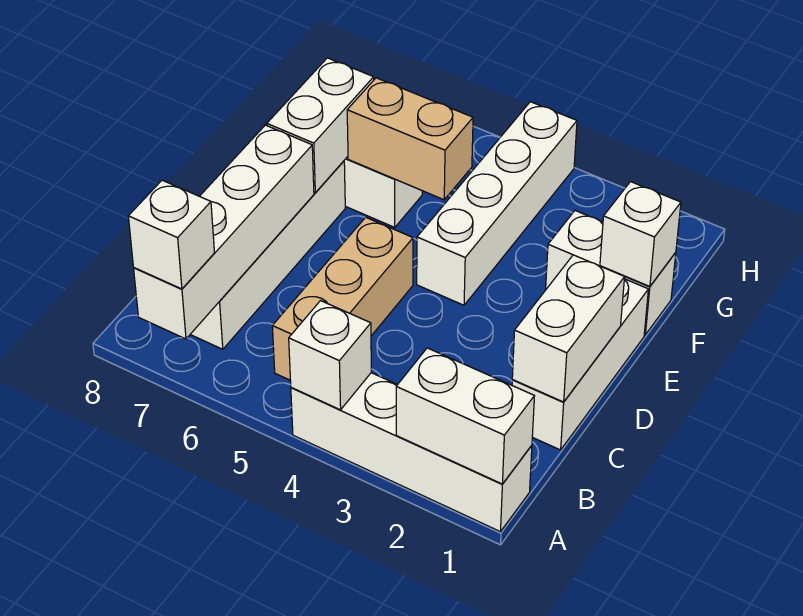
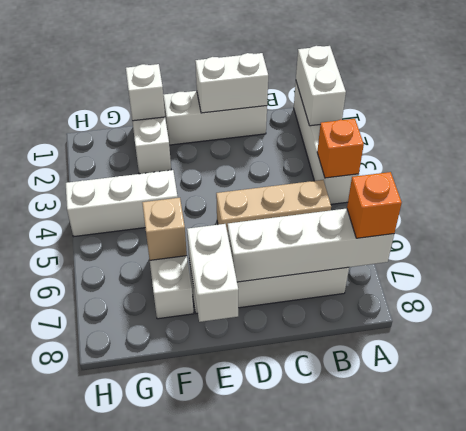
white brick A4 level 2 -> orange brick A4 level 2
white brick A7 level 3 -> orange brick A7 level 3
white brick E4:H4 level 1 -> white brick F4:H4 level 1
white brick E7:F7 level 2 -> white brick E7:E8 level 2
tan brick F5:F6 level 2 -> tan brick F6 level 2

